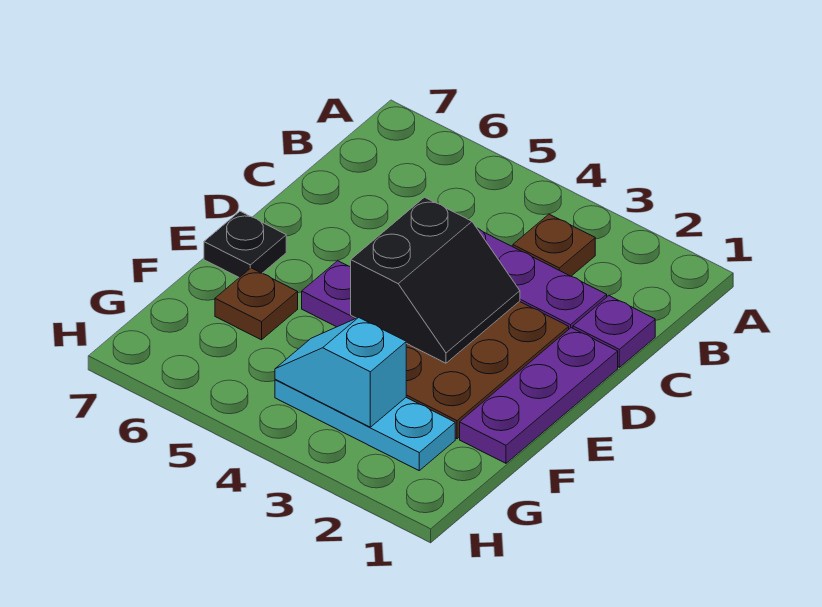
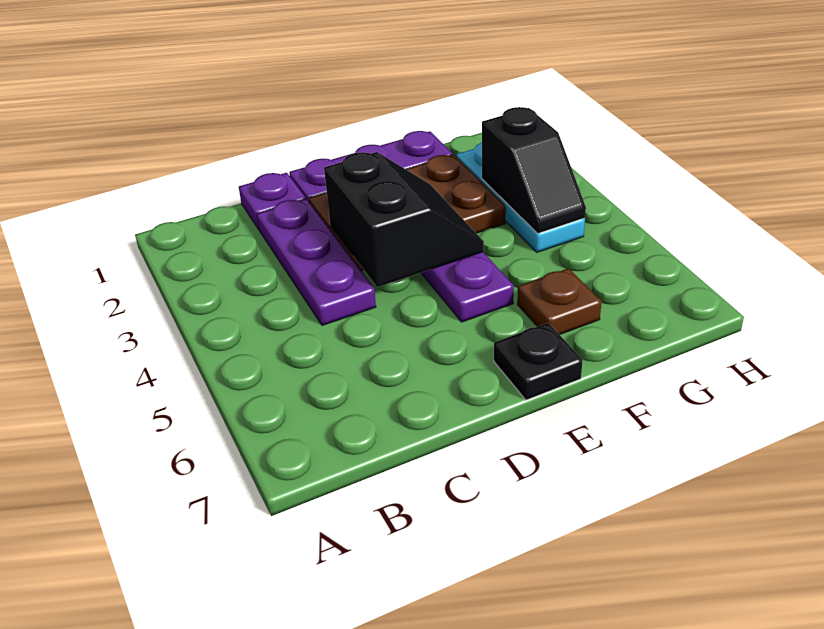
brown plate B3 level 1 -> none
black slope D3:E4 level 2 top 4 -> black slope D3:E4 level 2 top D
cyan slope G3:G4 level 2 top 3 -> black slope G3:G4 level 2 top 3

